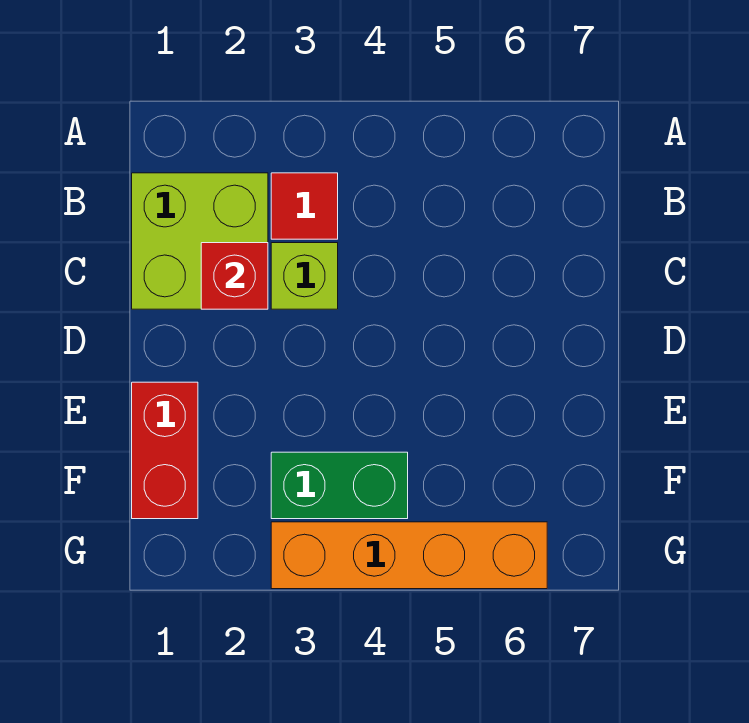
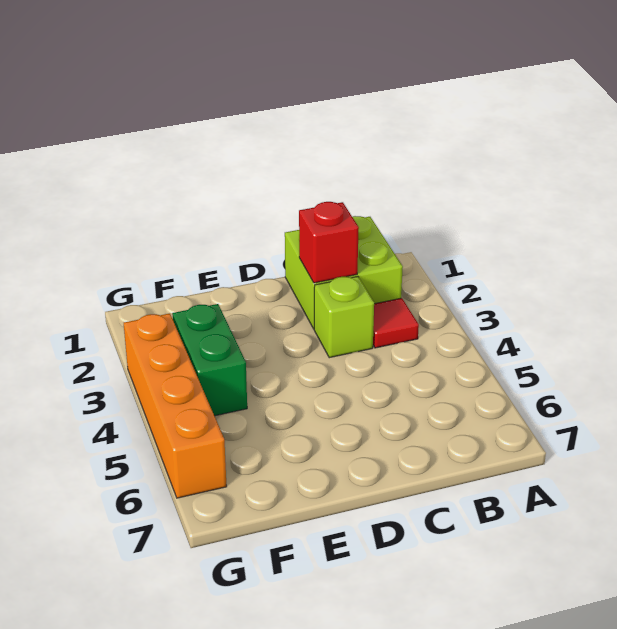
red brick E1:F1 level 1 -> none

